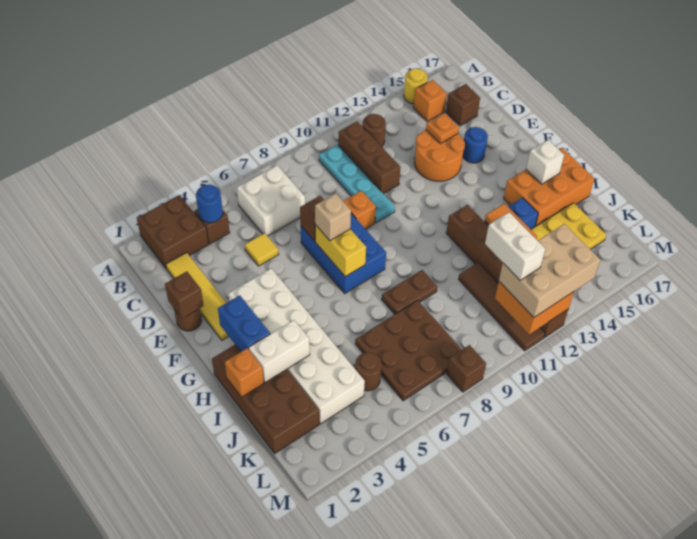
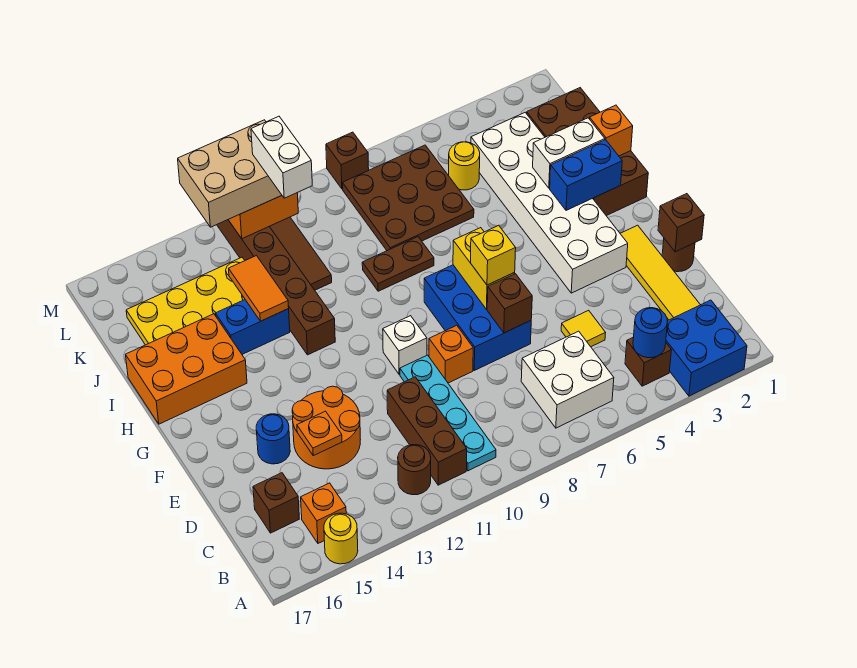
brown brick A2:B3 level 1 -> blue brick A2:B3 level 1
tan brick F7 level 3 -> yellow brick F7 level 3
blue brick G2:H2 level 2 -> blue brick H2:H3 level 2
white brick H16 level 2 -> white brick F10 level 1
brown round brick K5 level 1 -> yellow round brick K5 level 1

